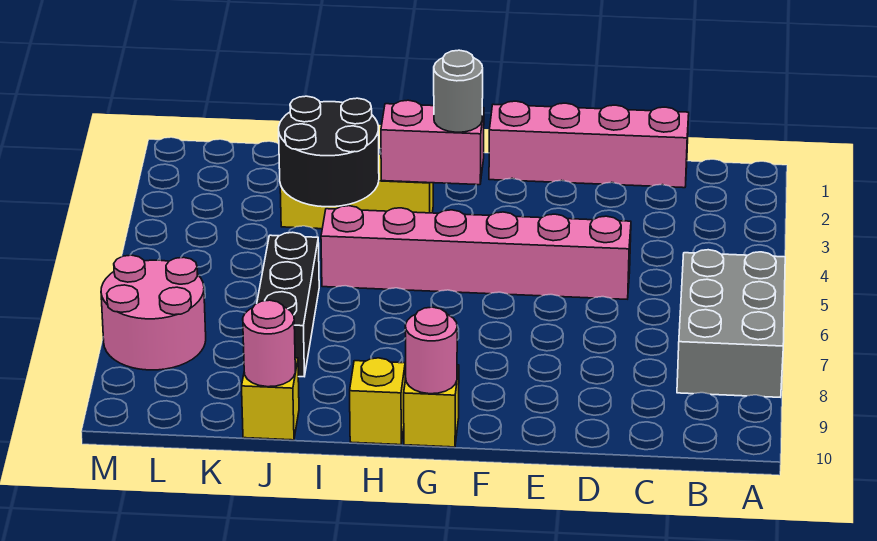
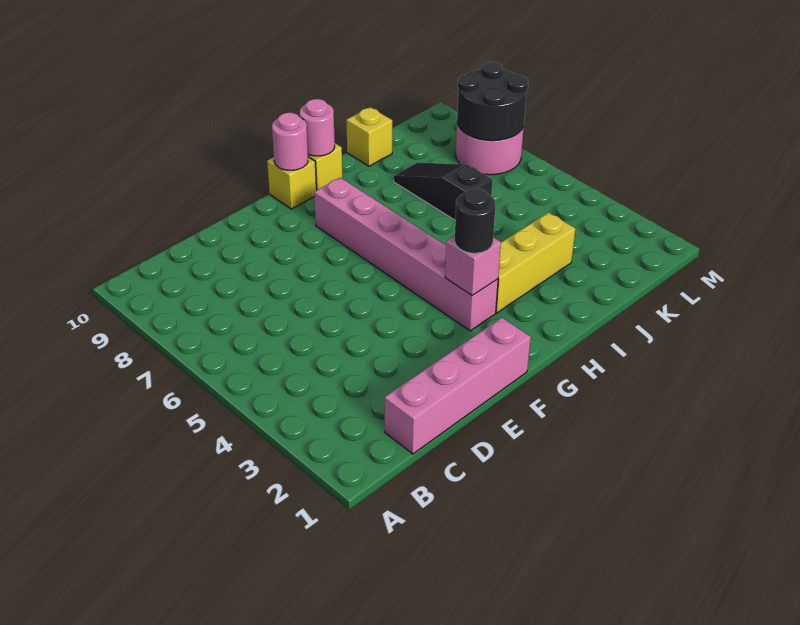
grey brick A6:B8 level 1 -> none
pink brick D5:I5 level 1 -> pink brick G3:G8 level 1
pink brick G3:H3 level 2 -> pink brick G3 level 2
grey round brick G3 level 3 -> black round brick G3 level 3
black round brick I3:J4 level 2 -> black round brick L7:M8 level 2
black brick J6:J8 level 1 -> black slope J6:J8 level 1 top 6
pink round brick J10 level 2 -> pink round brick H10 level 2

